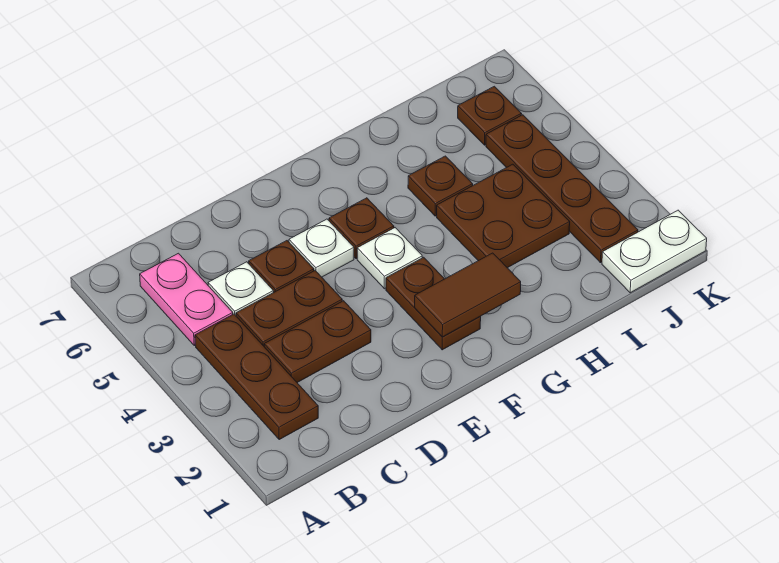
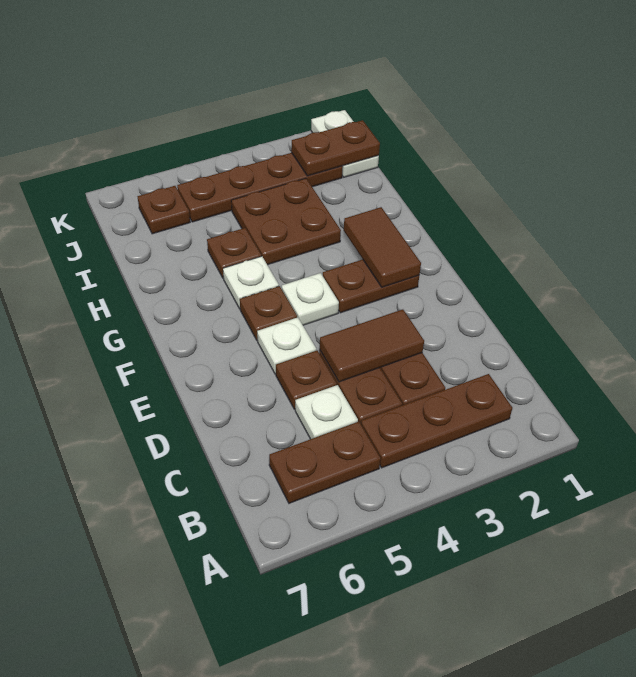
pink plate B5:B6 level 1 -> brown plate B5:B6 level 1
none -> brown tile D3:D4 level 2
none -> white plate G5 level 1
none -> brown plate J1:J2 level 2

